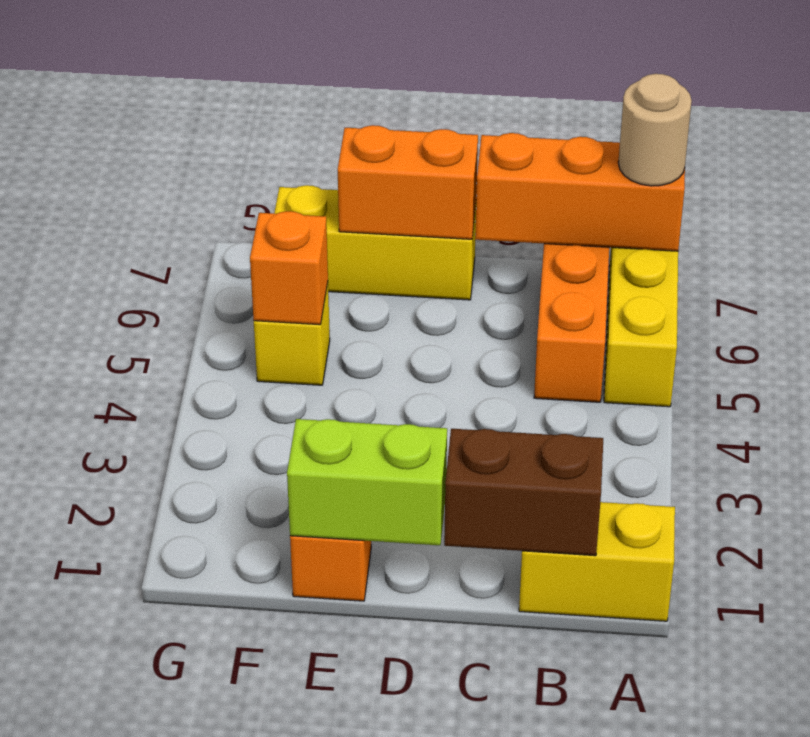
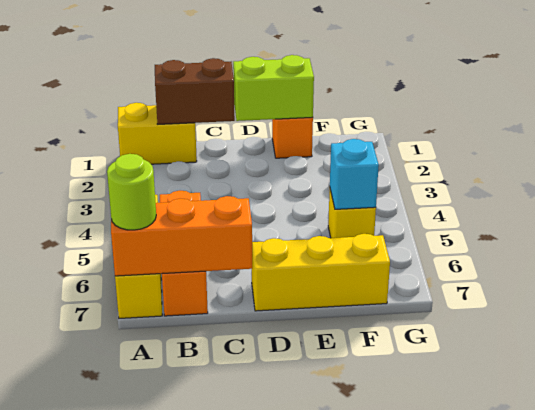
tan round brick A7 level 3 -> lime round brick A7 level 3
orange brick D7:E7 level 2 -> none
orange brick F5 level 2 -> cyan brick F5 level 2

